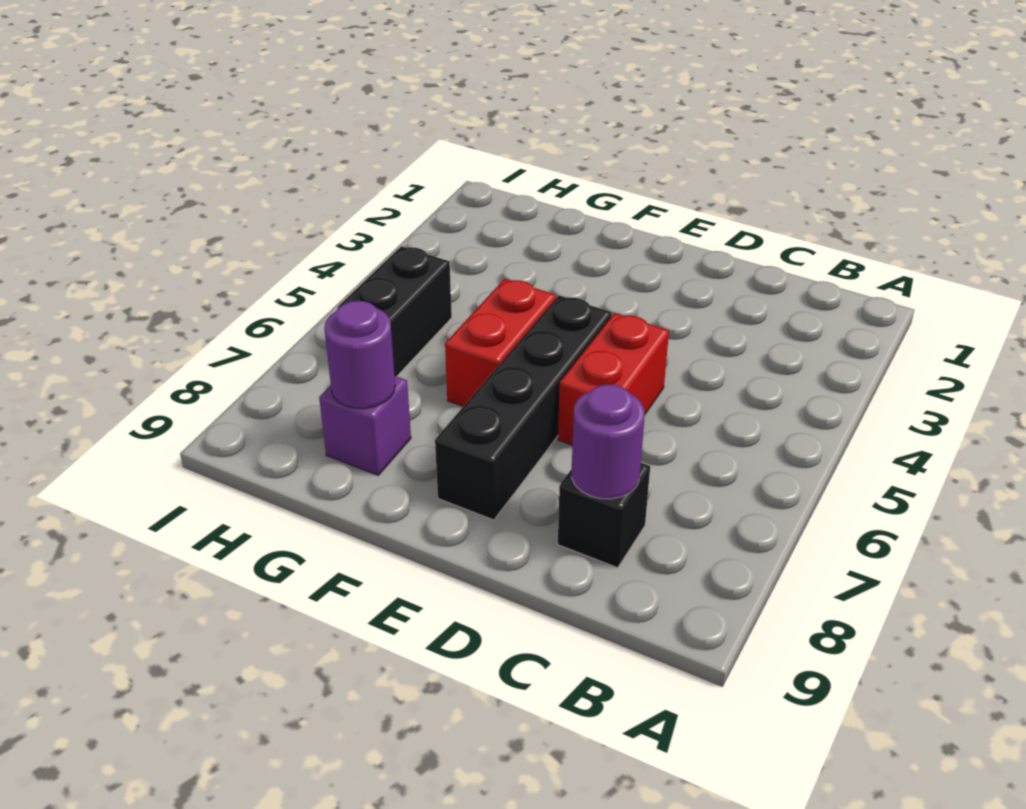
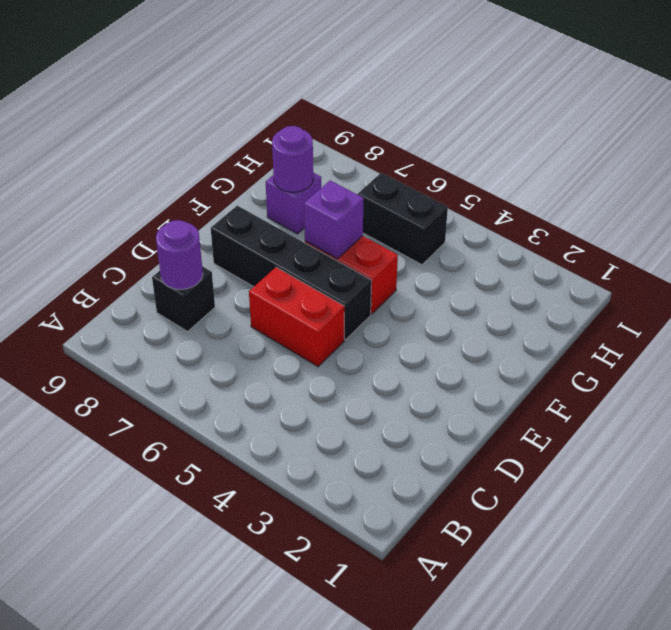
none -> purple brick F6 level 2

